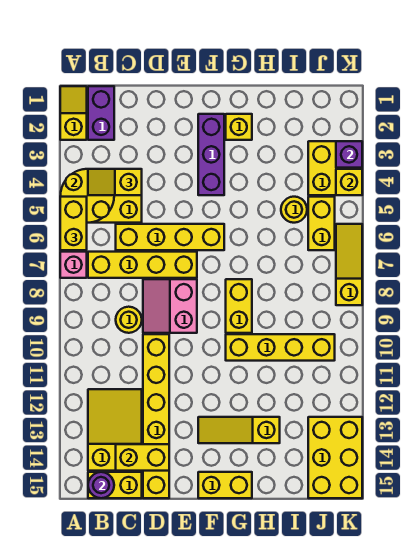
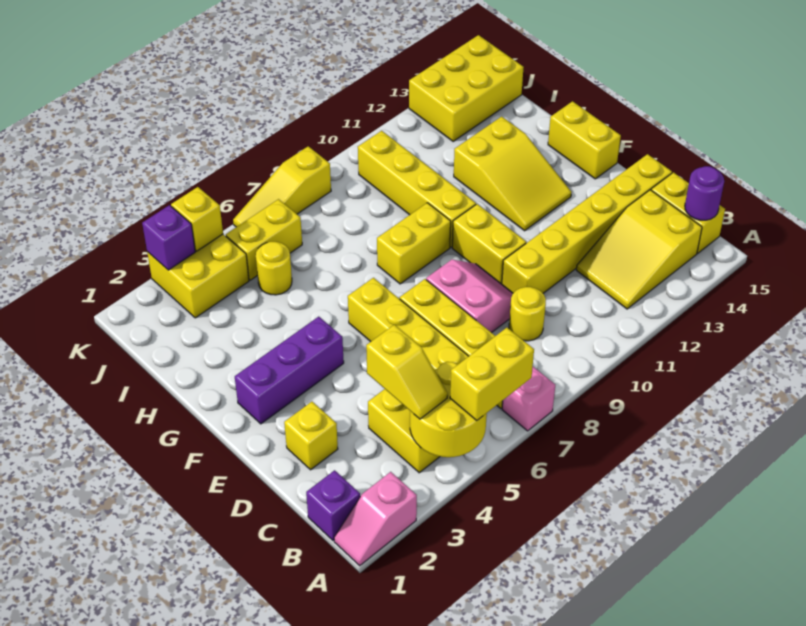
yellow slope A1:A2 level 1 top 2 -> pink slope A1:A2 level 1 top 2
purple brick B1:B2 level 1 -> purple brick B1 level 1
yellow brick C14:D14 level 2 -> yellow brick E10:F10 level 1
pink slope D8:E9 level 1 top E -> pink slope D8:E9 level 1 top 8
yellow slope F13:H13 level 1 top H -> yellow slope F12:H13 level 1 top H
yellow brick G2 level 1 -> yellow brick D2 level 1

